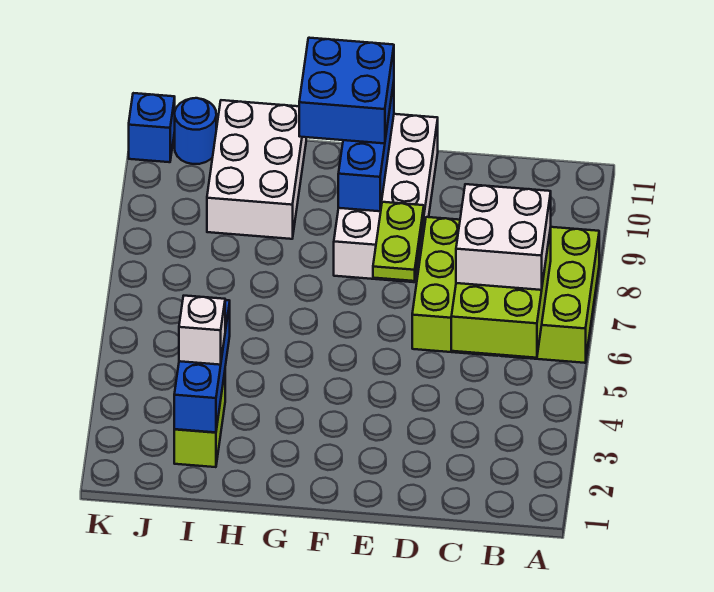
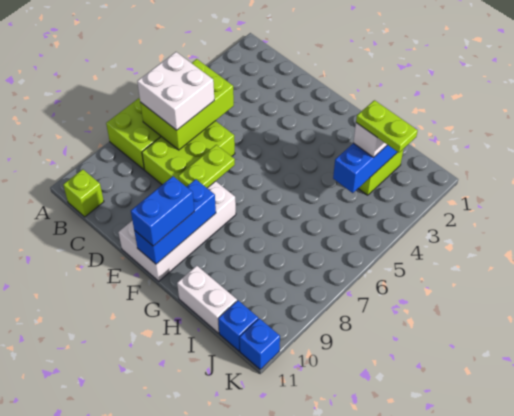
none -> lime brick B11 level 1
blue brick F10:G11 level 3 -> blue brick F10:F11 level 3
white brick H9:I11 level 1 -> white brick H11:I11 level 1
none -> lime plate I3:J3 level 4
blue round brick J11 level 1 -> blue brick J11 level 1

